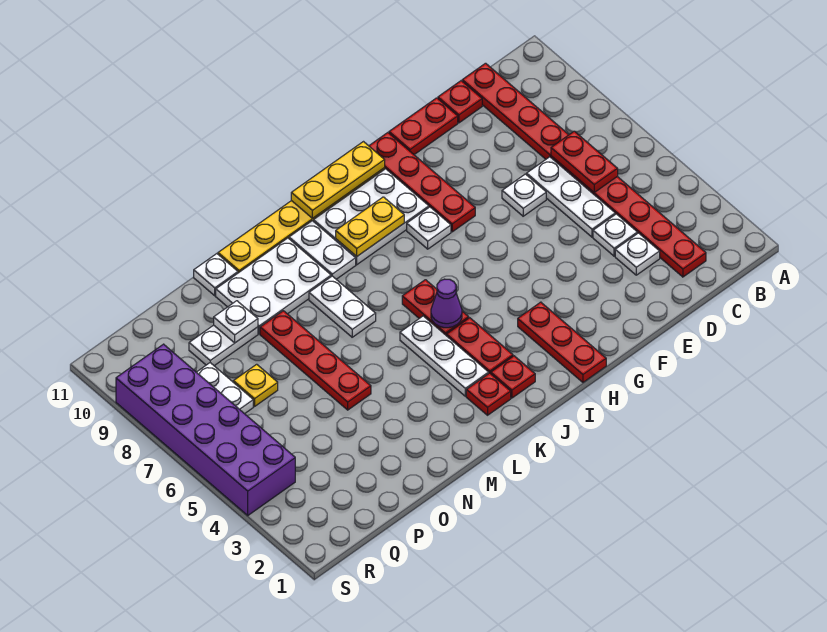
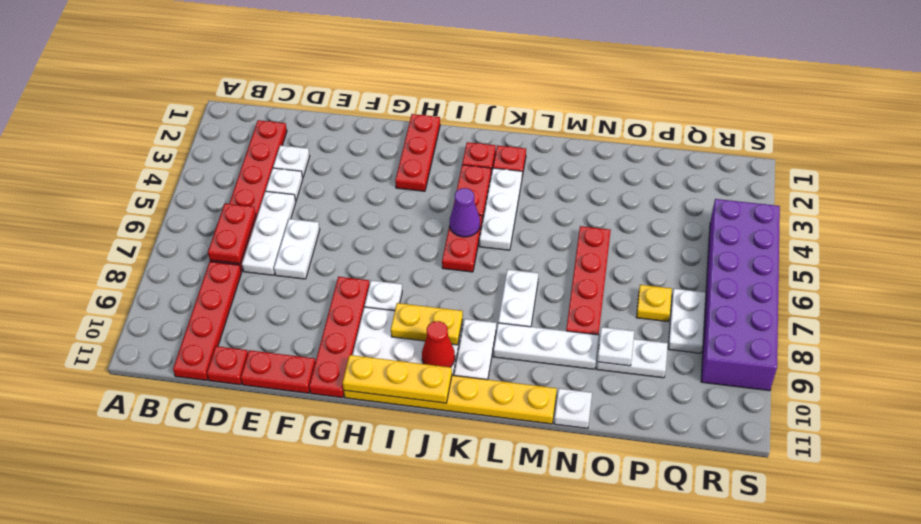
white plate E7 level 1 -> white plate E6:E7 level 1
none -> red cone J10 level 2
white plate L9:N10 level 1 -> white plate L9:N9 level 1

